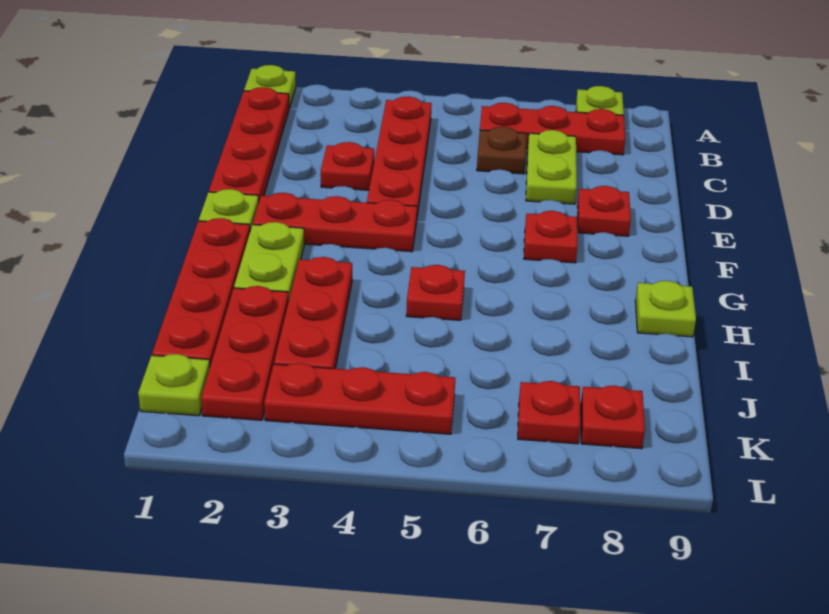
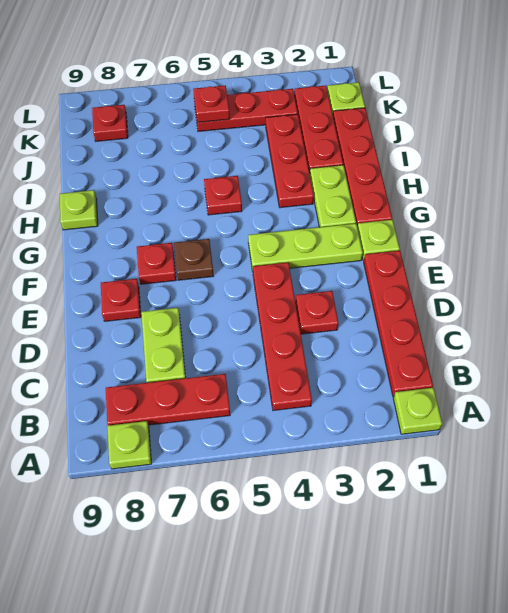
brown plate C6 level 1 -> brown plate F6 level 1
red plate F2:F4 level 1 -> lime plate F2:F4 level 1
red plate K7 level 1 -> red plate K5 level 2

